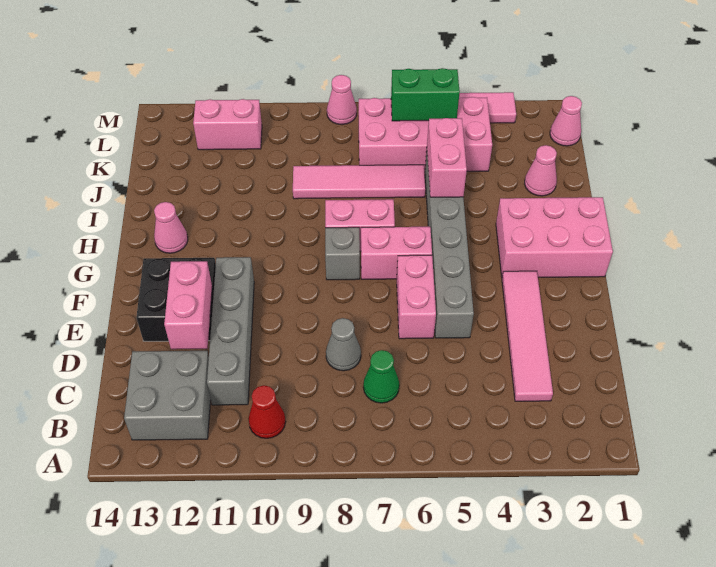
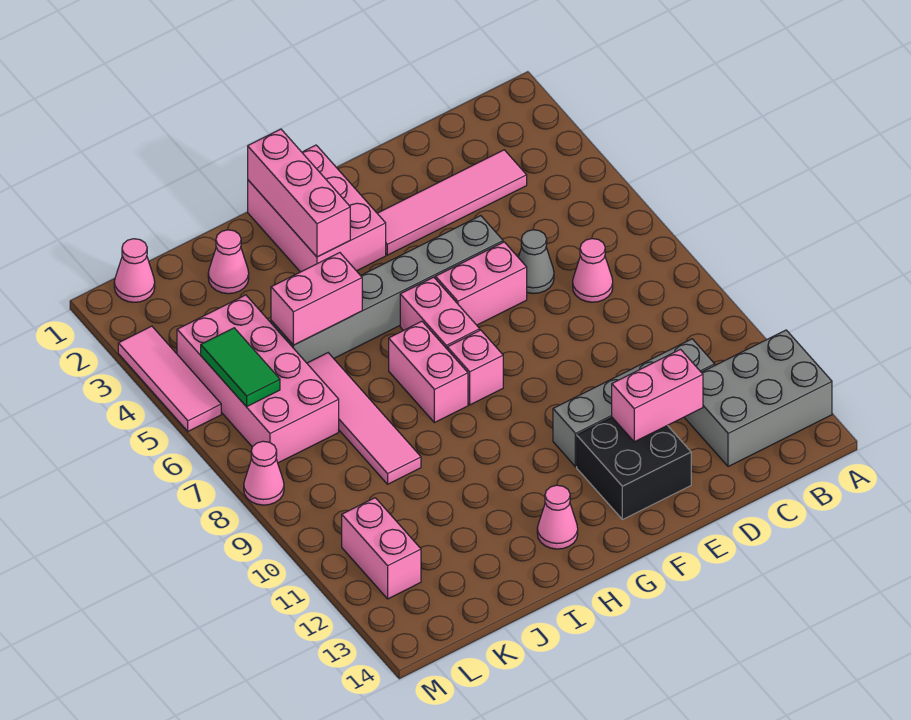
red cone B10 level 1 -> none
grey brick B12:C13 level 1 -> grey brick A12:C13 level 1
green cone C7 level 1 -> pink cone C7 level 1
grey cone D8 level 1 -> grey cone D6 level 1
grey brick G8 level 1 -> pink brick G8 level 1
none -> pink brick H1:H3 level 2
green brick L5:L6 level 2 -> green tile L5:L6 level 2

